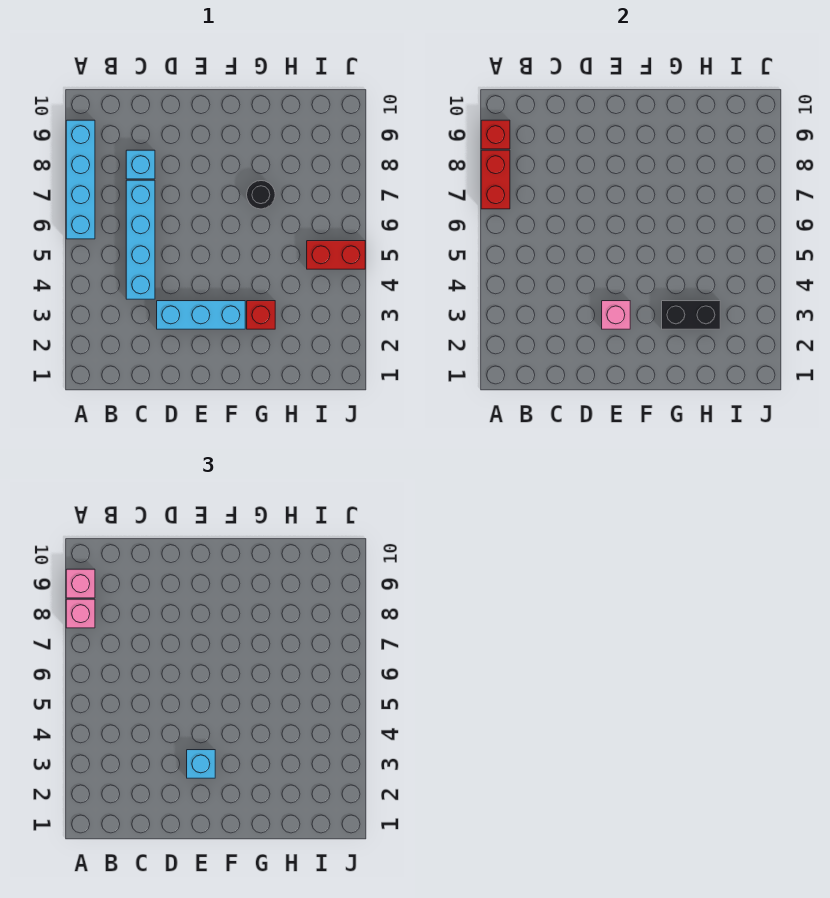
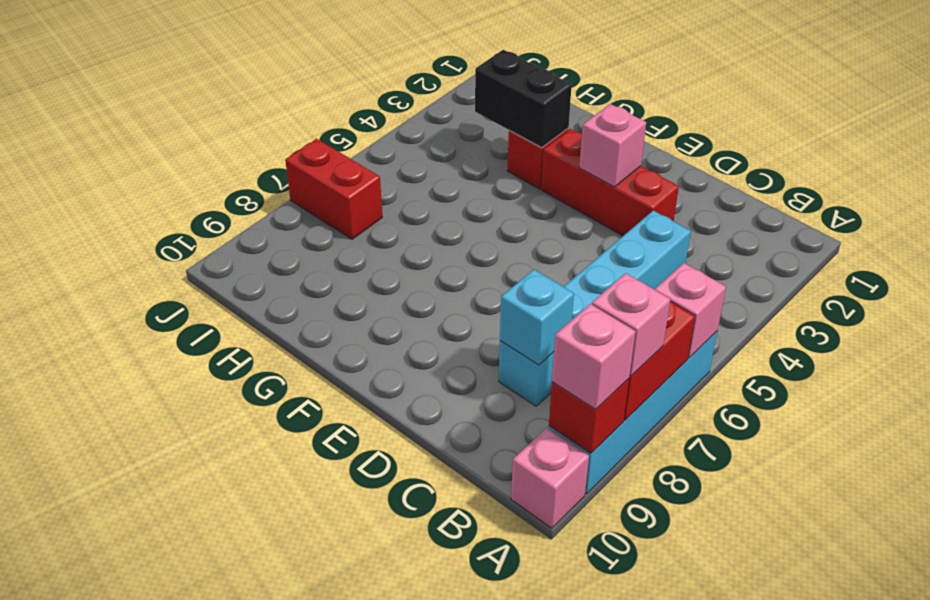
none -> pink brick A6 level 2
none -> pink brick A10 level 1
cyan brick D3:F3 level 1 -> red brick D3:F3 level 1
cyan brick E3 level 3 -> cyan brick C8 level 2
black round brick G7 level 1 -> none
red brick I5:J5 level 1 -> red brick I7:J7 level 1

